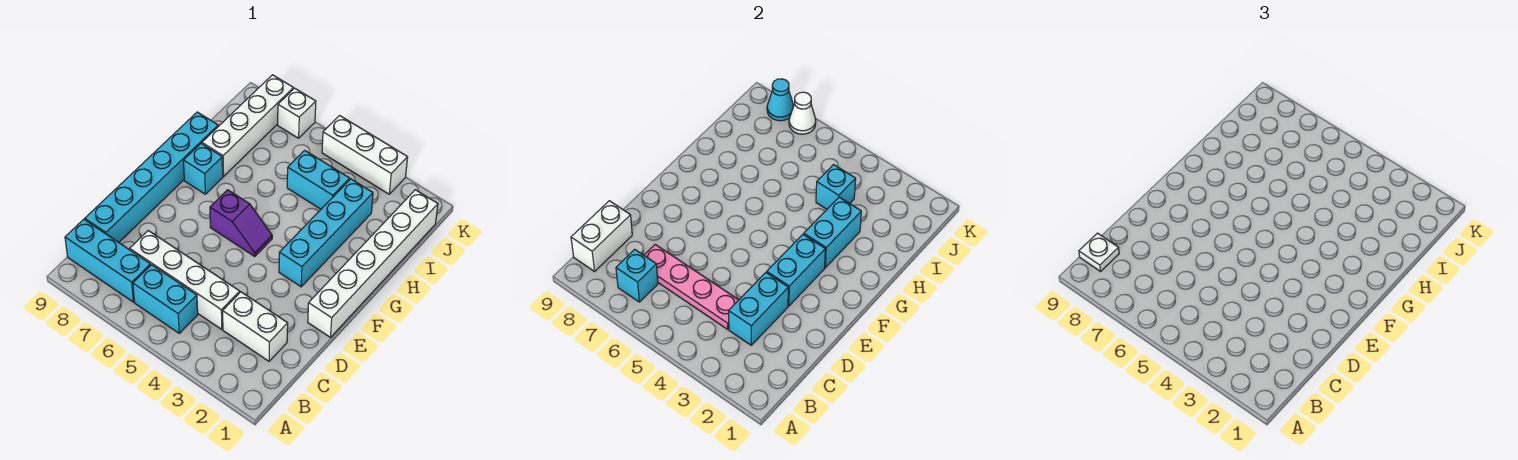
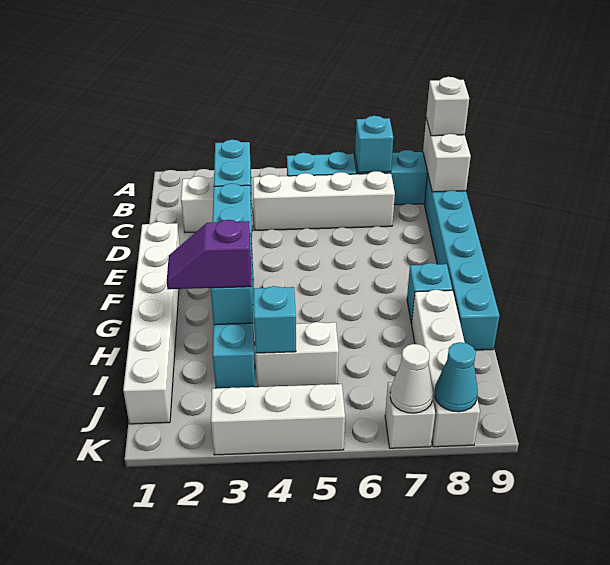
white plate B9 level 3 -> white brick B9 level 3
pink plate C4:C7 level 2 -> none
purple slope F5:F6 level 1 top 6 -> purple slope H2:H3 level 3 top 3
cyan brick I4:I5 level 1 -> white brick I4:I5 level 1

